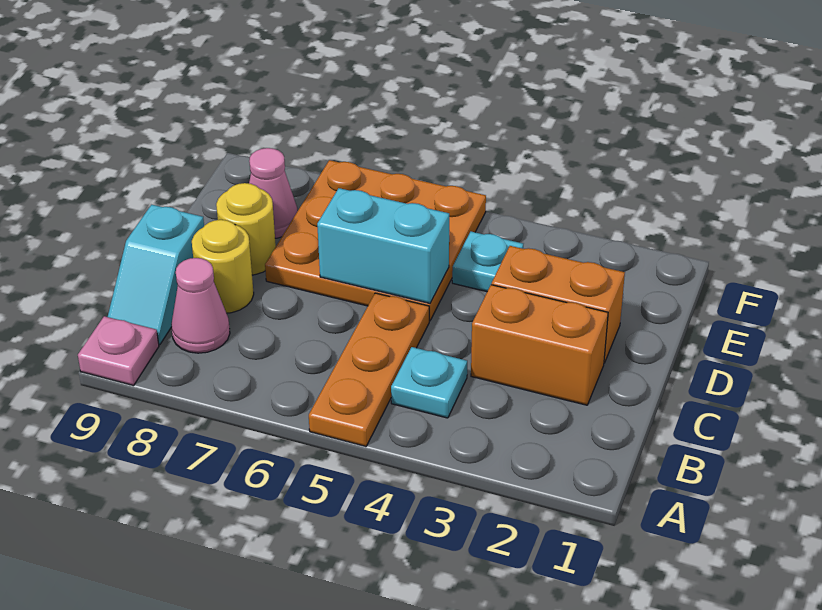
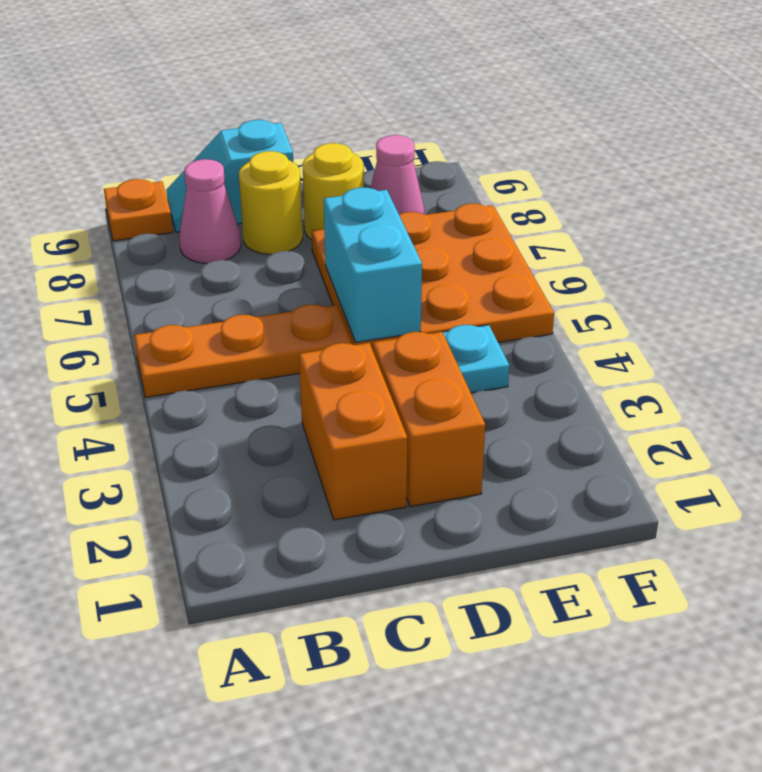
pink plate A9 level 1 -> orange plate A9 level 1
cyan plate B4 level 1 -> none

